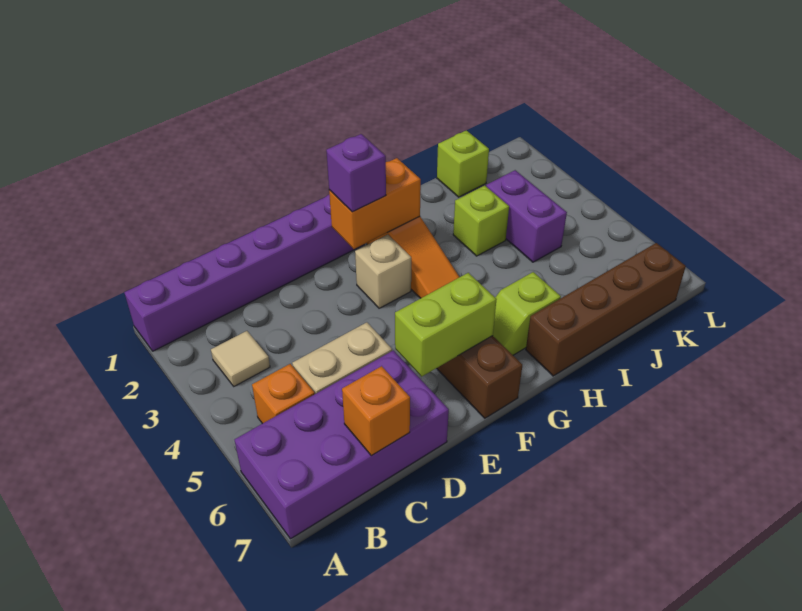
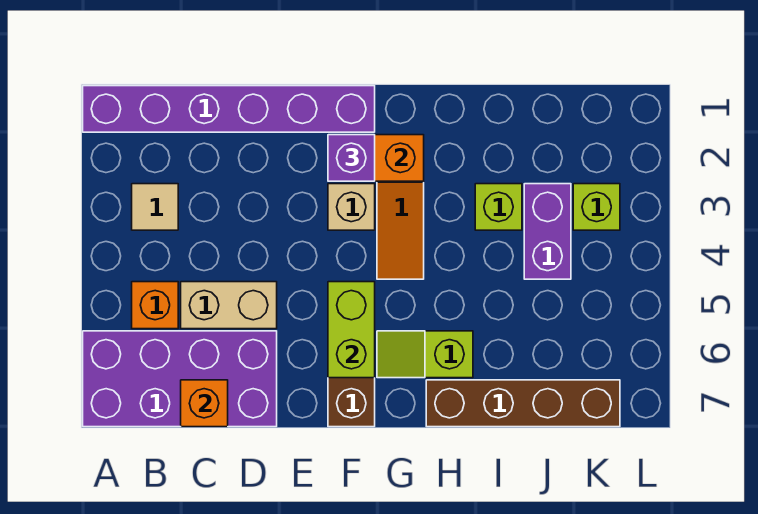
lime brick E6:F6 level 2 -> lime brick F5:F6 level 2
lime brick J1 level 1 -> lime brick K3 level 1

